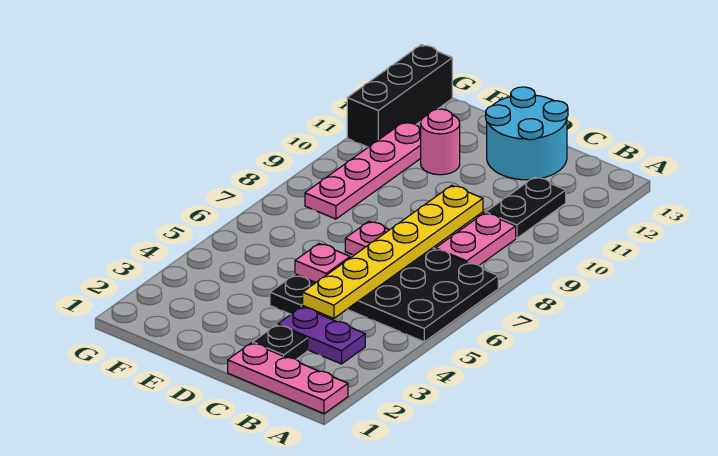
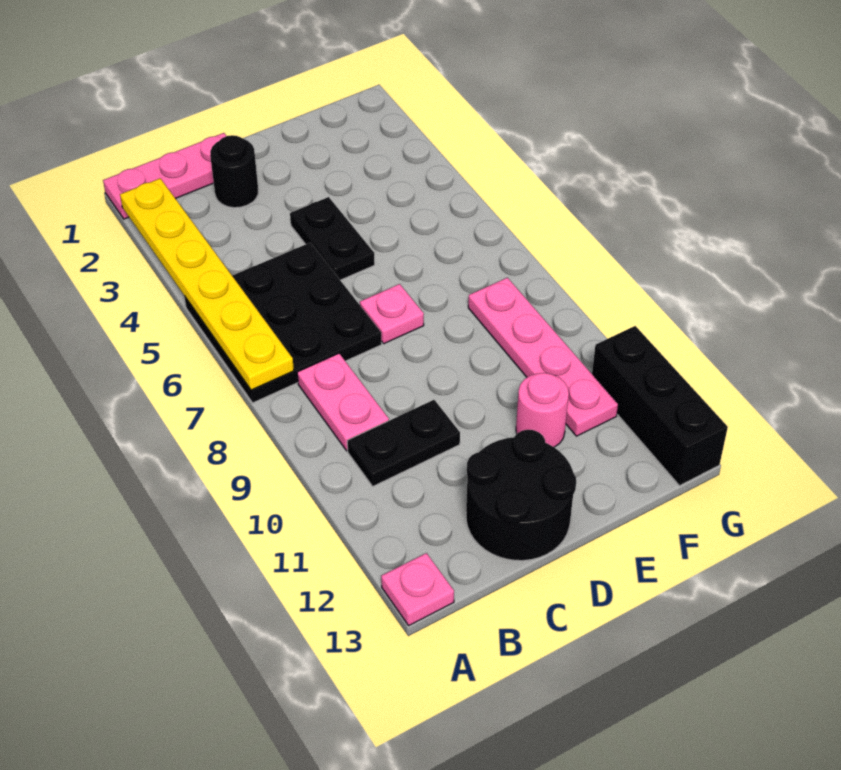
purple plate B3:C3 level 1 -> none
black plate B10:B11 level 1 -> black plate B10:C10 level 1
black plate C2 level 1 -> black round brick C2 level 1
yellow plate C4:C9 level 2 -> yellow plate A2:A7 level 2
cyan round brick C12:D13 level 1 -> black round brick C12:D13 level 1
pink plate D5 level 2 -> pink plate A13 level 1

